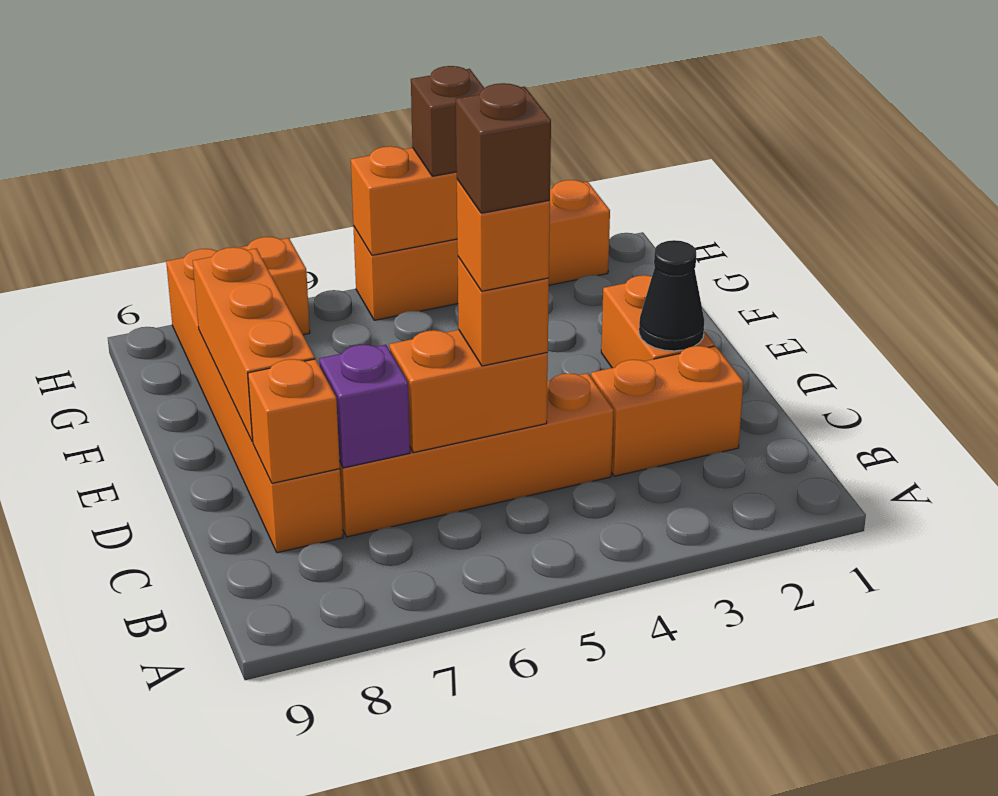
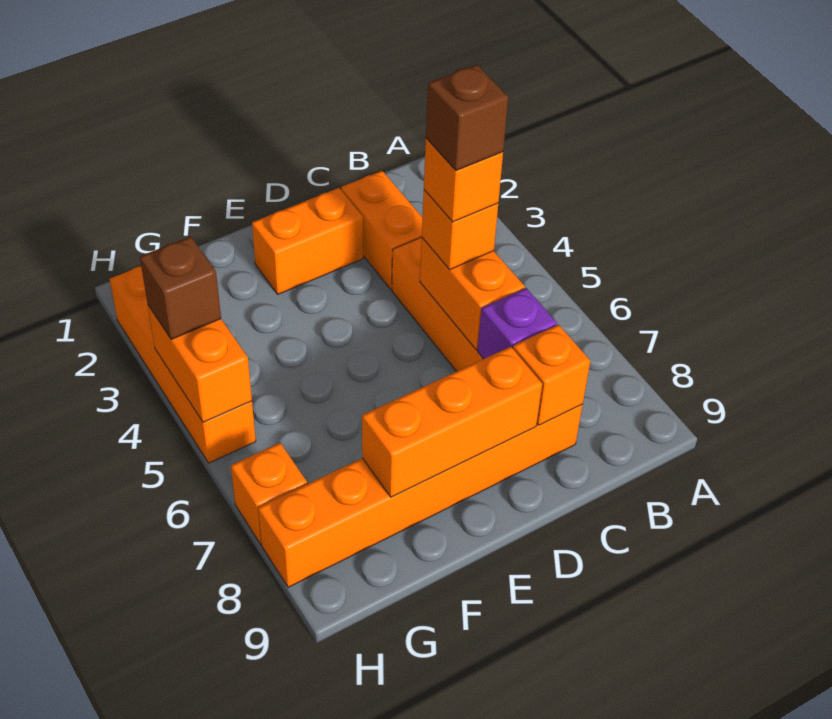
black cone D2 level 2 -> none

